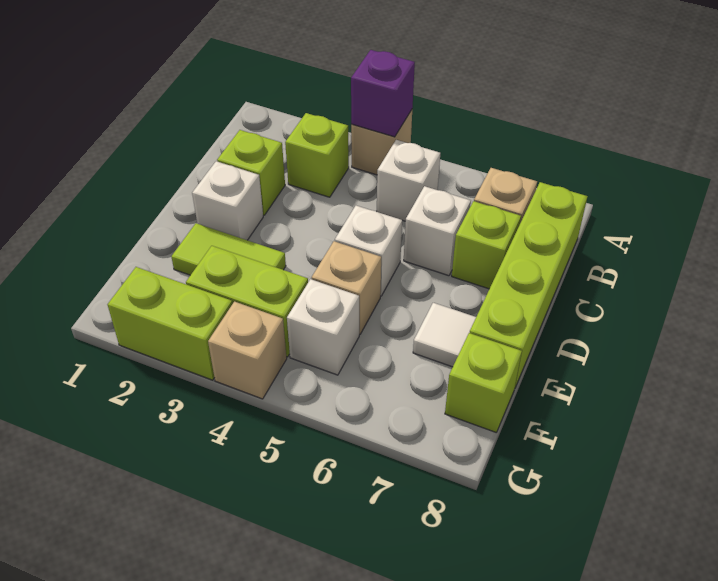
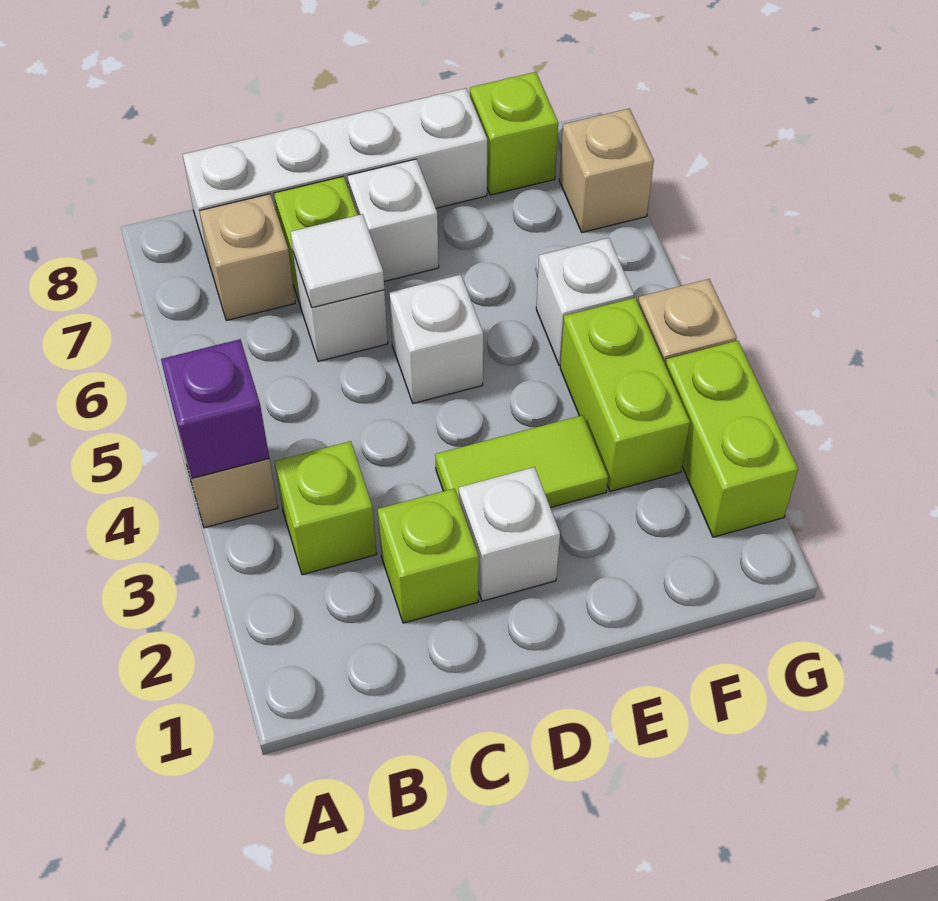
white brick B5 level 1 -> white brick D7 level 1
lime brick B8:E8 level 1 -> white brick B8:E8 level 1
lime tile E2:E3 level 1 -> lime tile D3:E3 level 1
tan brick E5 level 1 -> tan brick G7 level 1
white tile E7 level 1 -> white tile C6 level 2

